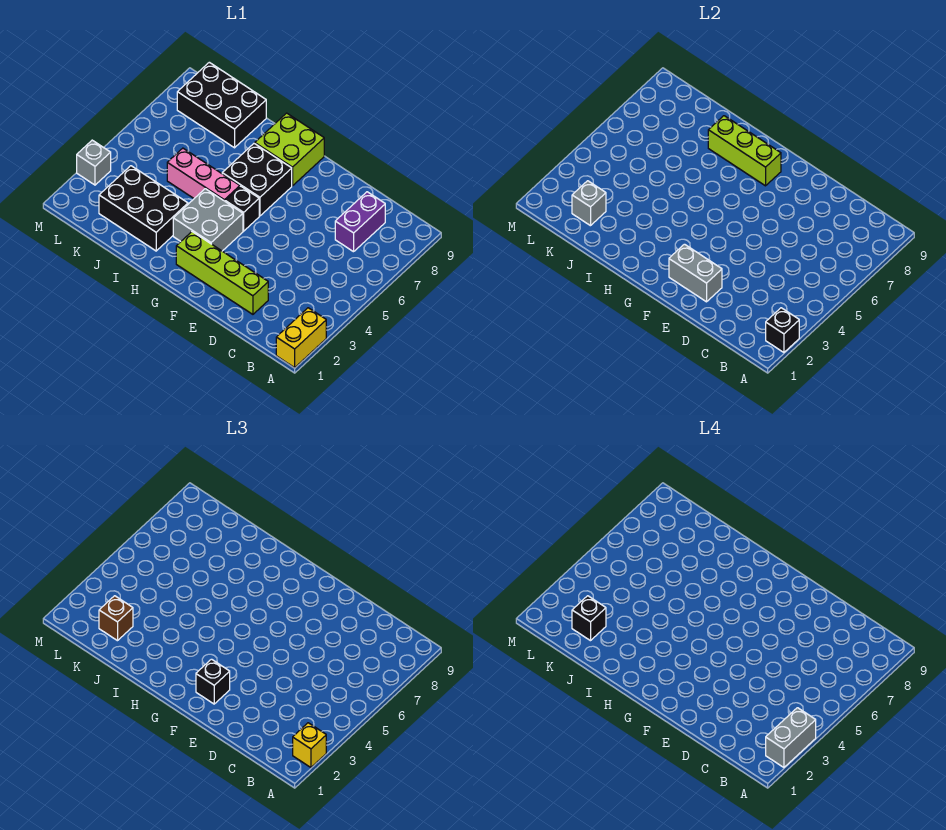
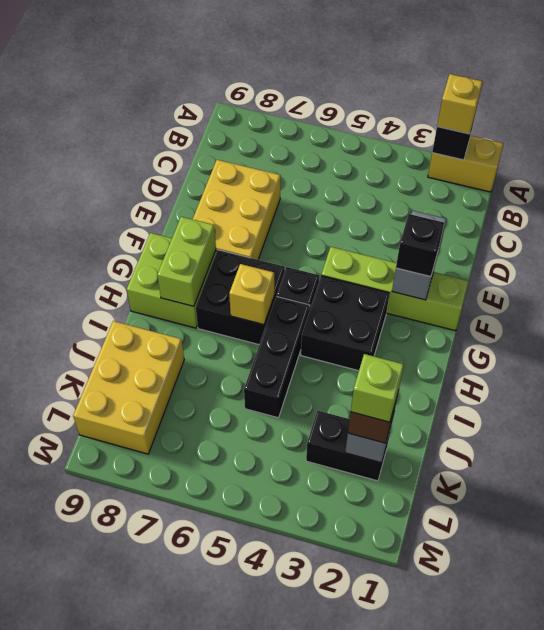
grey brick A2:A3 level 4 -> none
purple brick C7:C8 level 1 -> none
lime brick D2:G2 level 1 -> lime brick F1:F4 level 1
none -> yellow brick D7:F8 level 1
grey brick G3:H4 level 1 -> black brick G3:H4 level 1
lime brick G8:I8 level 2 -> lime brick G8:H8 level 2
pink brick H5:J5 level 1 -> black brick H5:J5 level 1
none -> yellow brick H6 level 2
black brick I2:K3 level 1 -> black brick K2:K3 level 1
black brick J8:L9 level 1 -> yellow brick J8:L9 level 1
black brick K2 level 4 -> lime brick K2 level 4
grey brick M3 level 1 -> none

